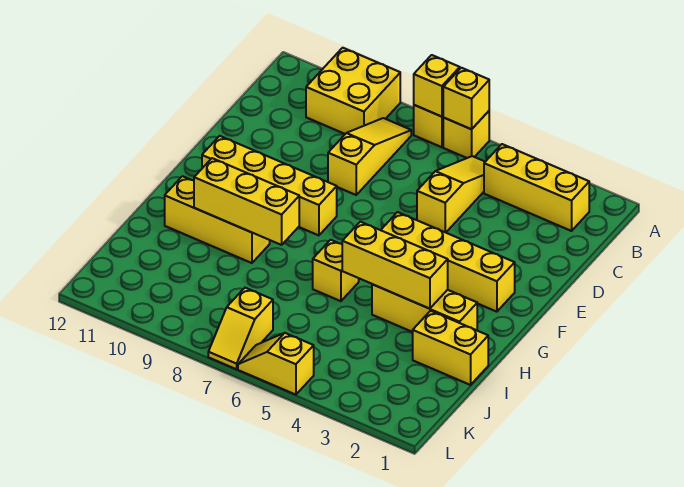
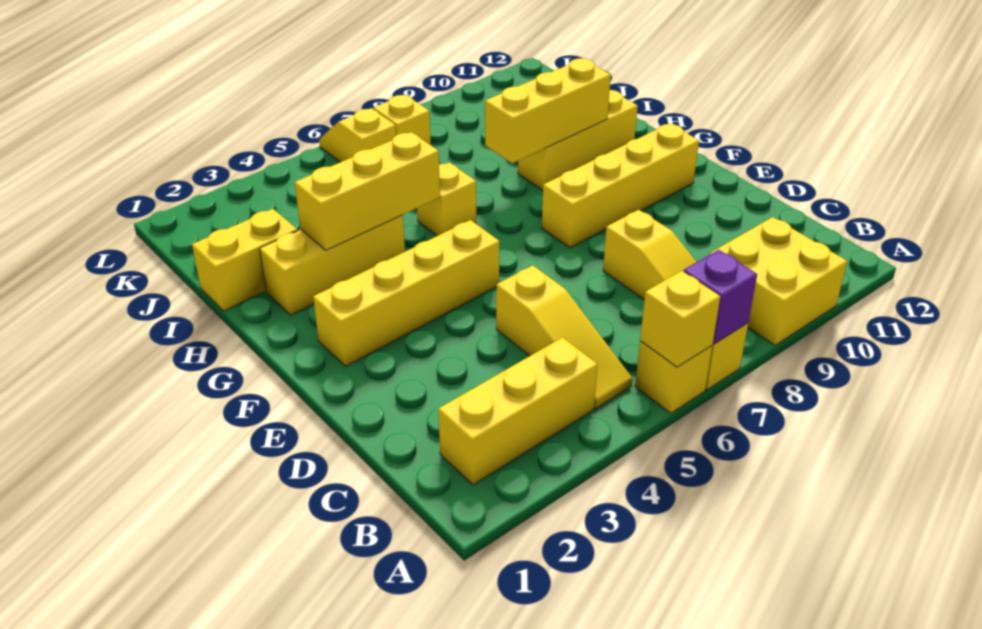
yellow brick A7 level 2 -> purple brick A7 level 2
yellow slope L5:L6 level 1 top 5 -> yellow slope K6:L6 level 1 top K

